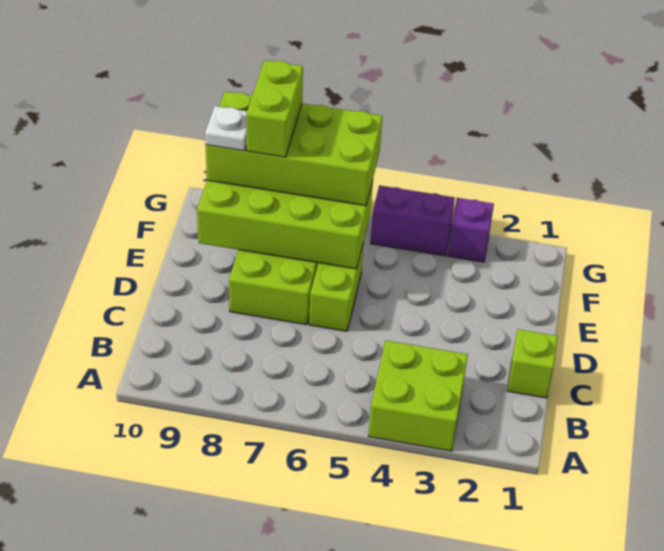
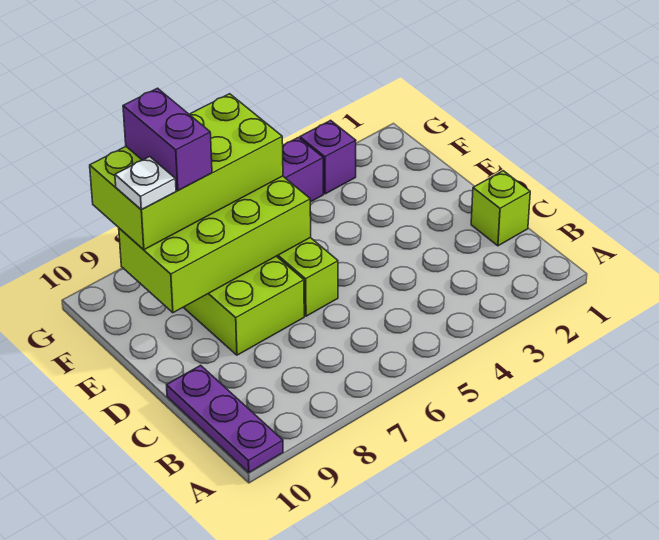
lime brick A3:B4 level 1 -> none
none -> purple plate A10:C10 level 1
lime brick F8:G8 level 4 -> purple brick F8:G8 level 4

